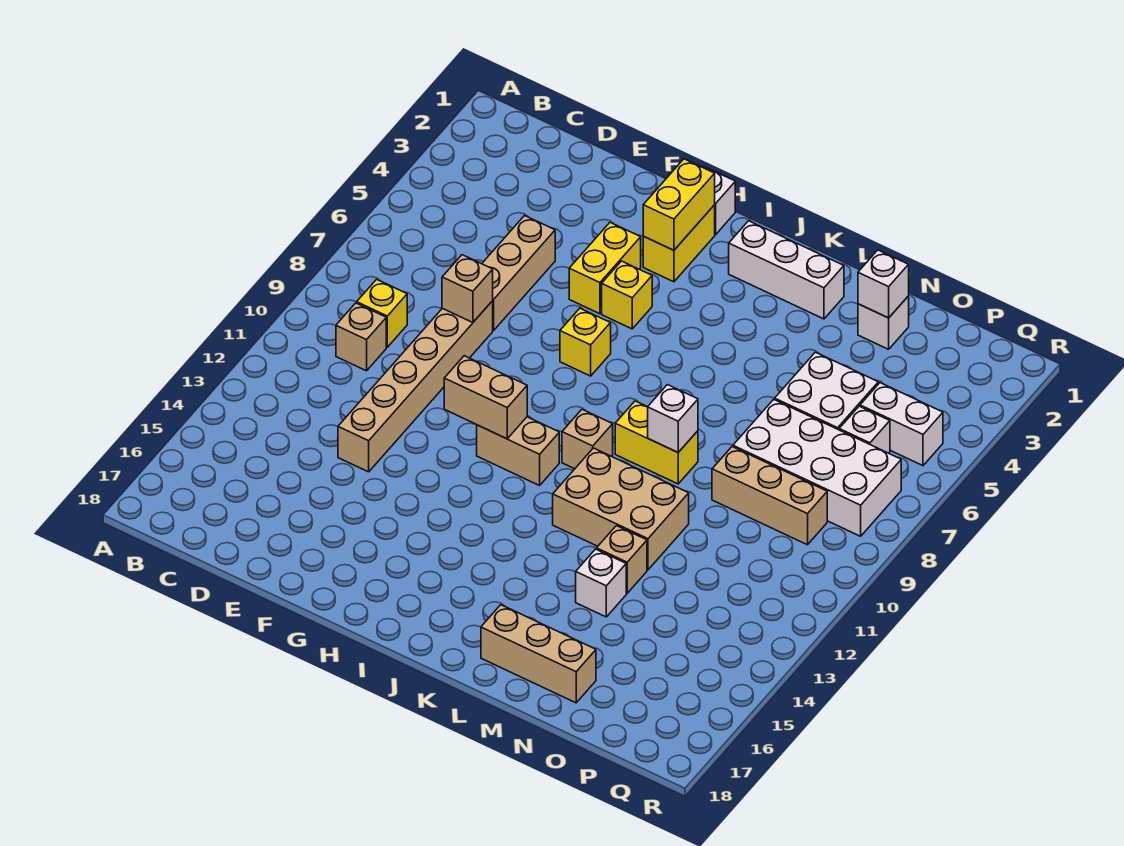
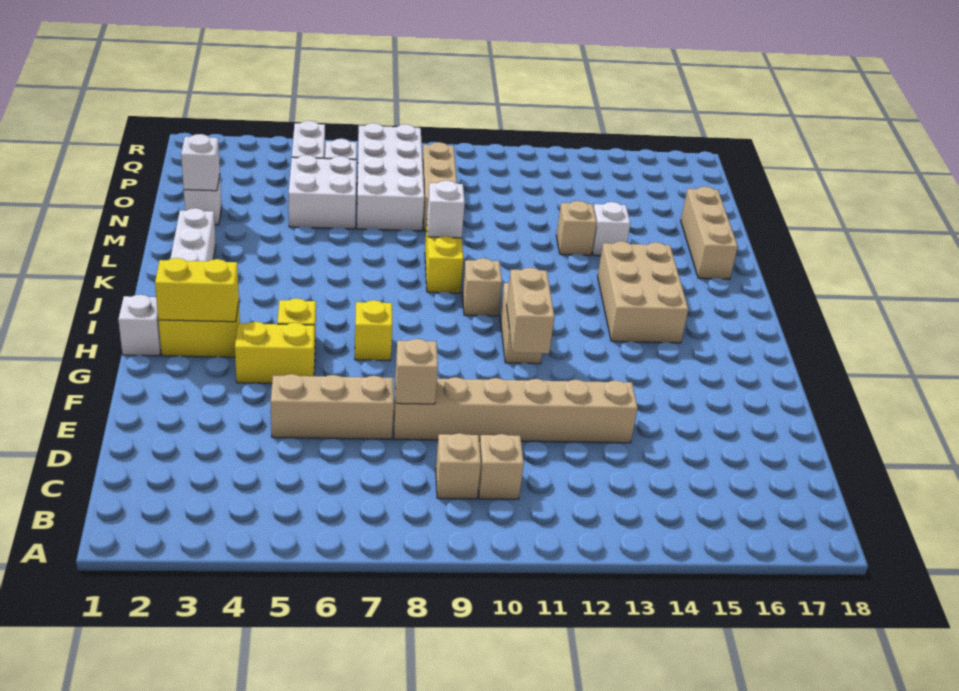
yellow brick C9 level 1 -> tan brick C9 level 1
tan brick K11:M12 level 1 -> tan brick I14:K15 level 1

